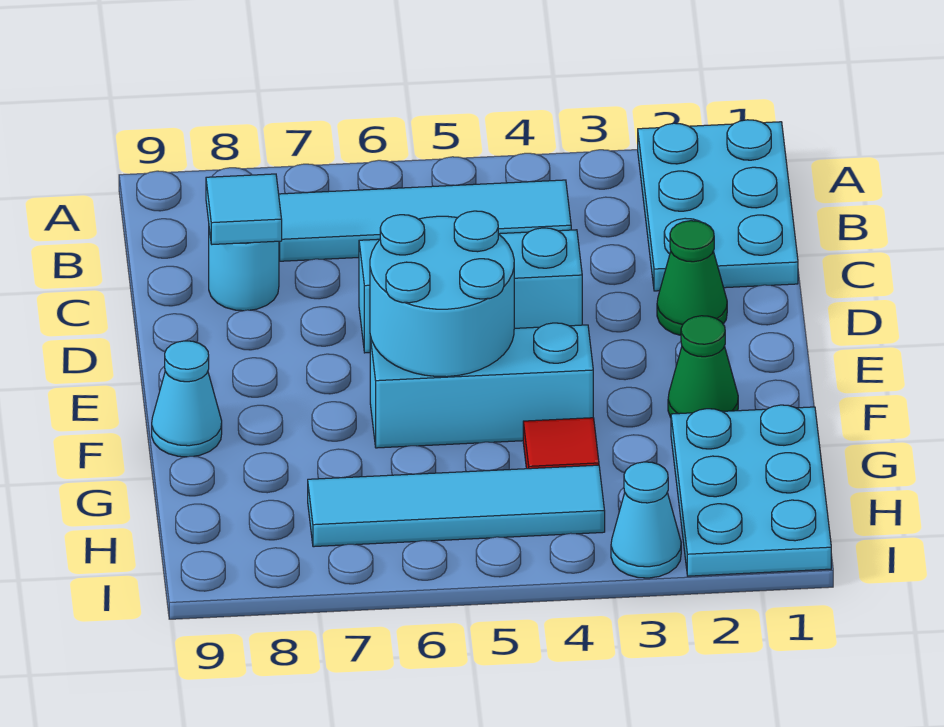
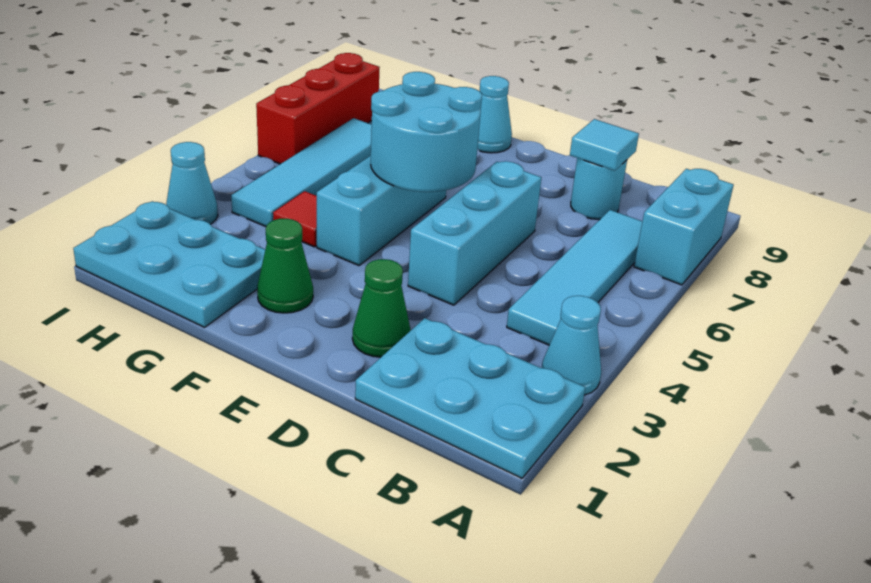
none -> cyan cone A3 level 1
none -> cyan brick A7:A8 level 1
none -> red brick I6:I8 level 1

